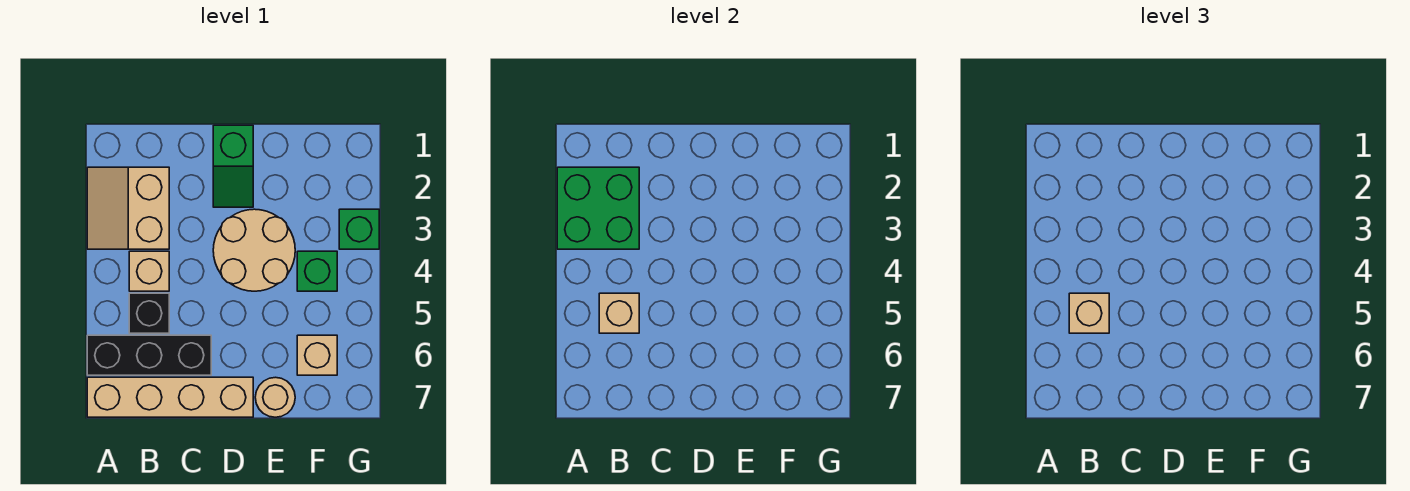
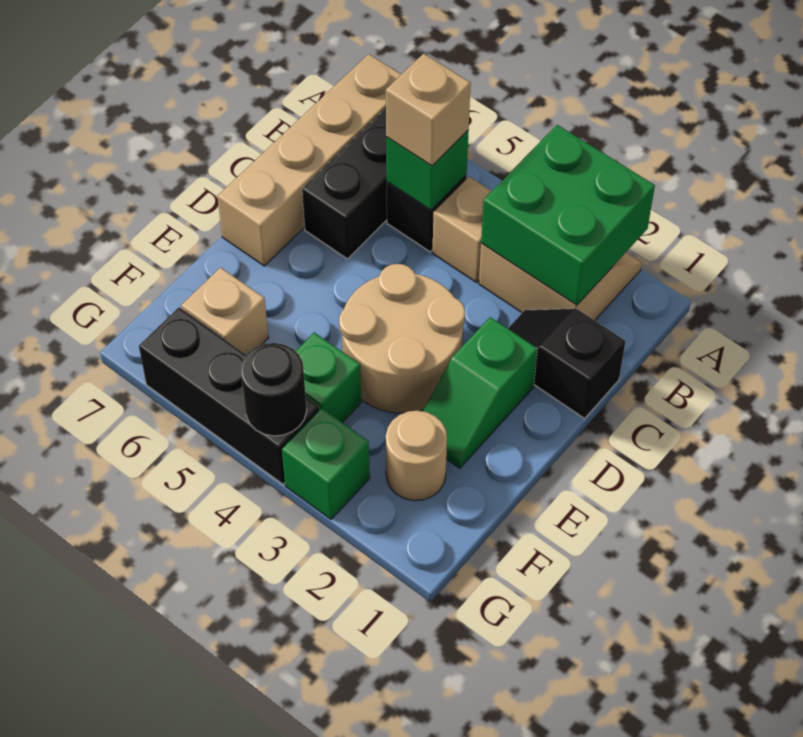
tan brick B5 level 2 -> green brick B5 level 2
none -> black slope C1:C2 level 1 top 1
green slope D1:D2 level 1 top 1 -> green slope D2:E2 level 1 top D
tan round brick E7 level 1 -> tan round brick F2 level 1
none -> black brick G4:G6 level 1
none -> black round brick G4 level 2

